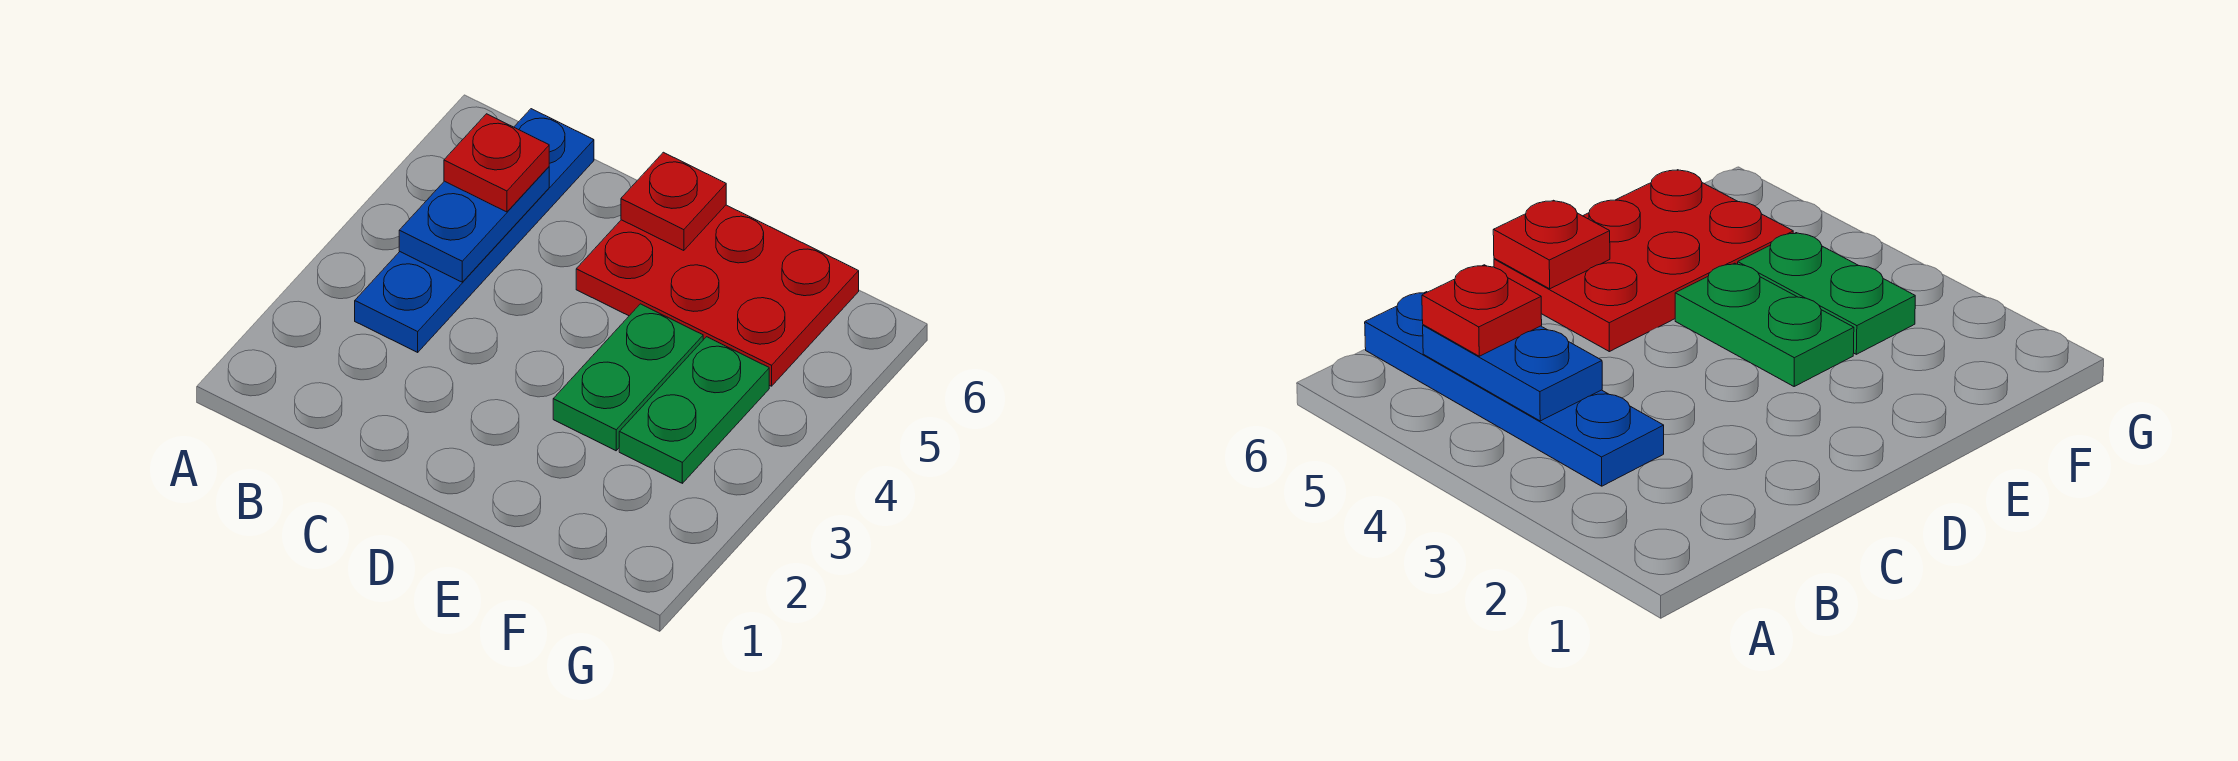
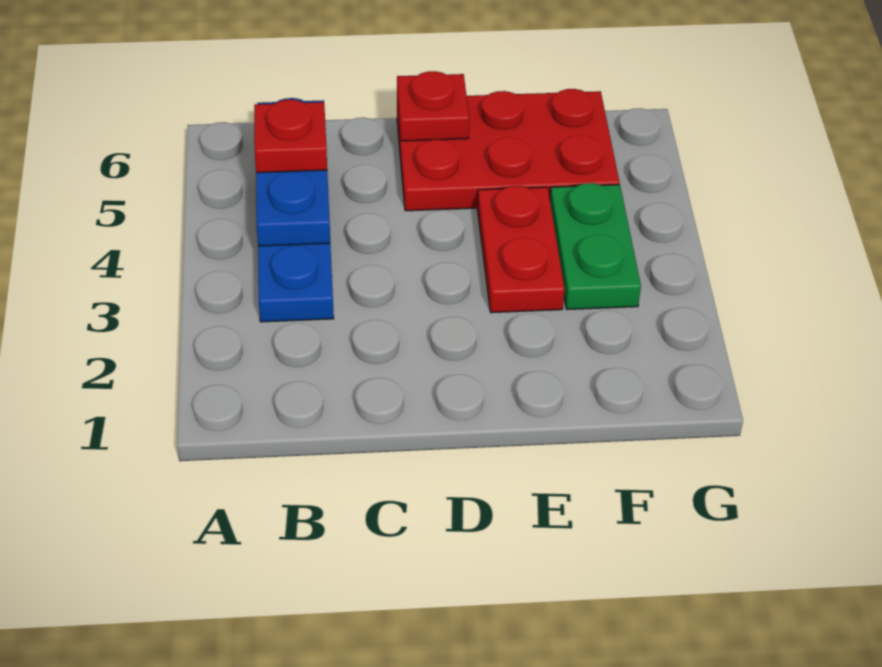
green plate E3:E4 level 1 -> red plate E3:E4 level 1

